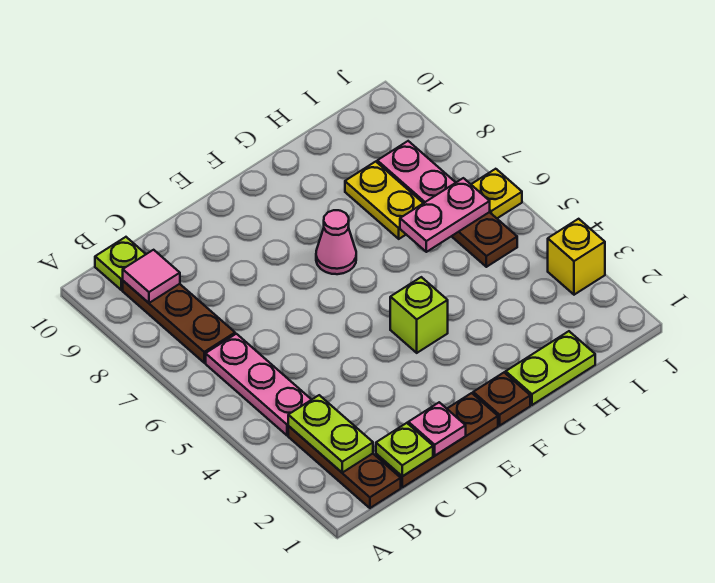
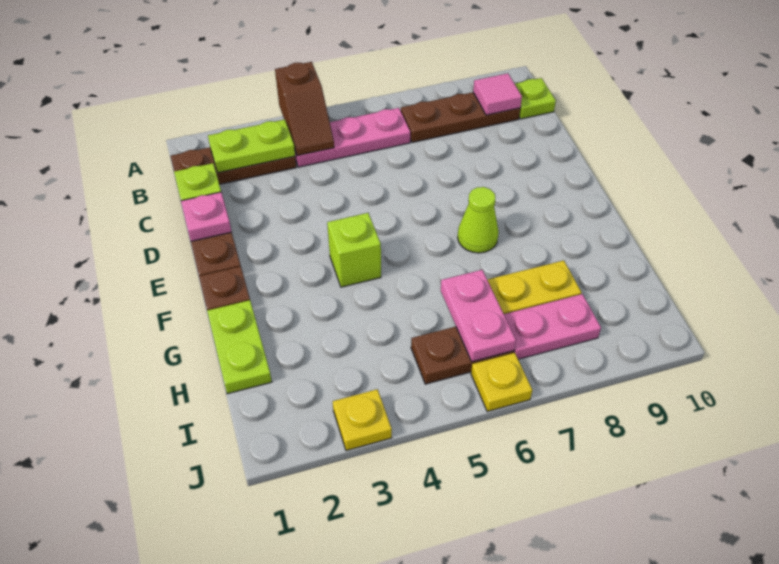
none -> brown slope A4:B4 level 2 top A
pink cone F7 level 1 -> lime cone F7 level 1
yellow brick J3 level 1 -> yellow plate J3 level 1

